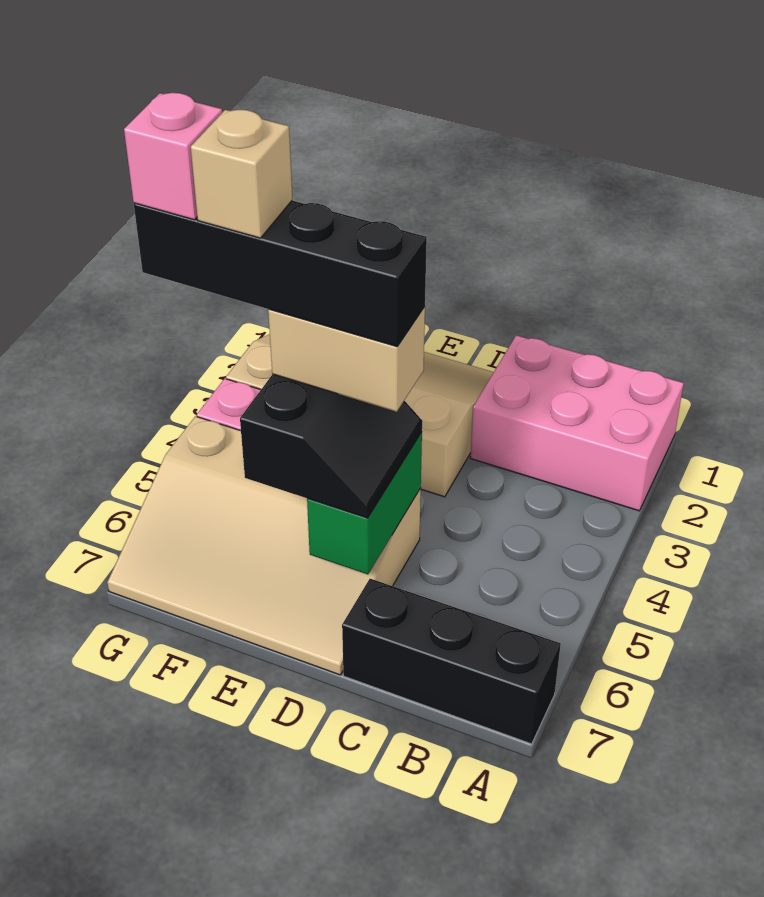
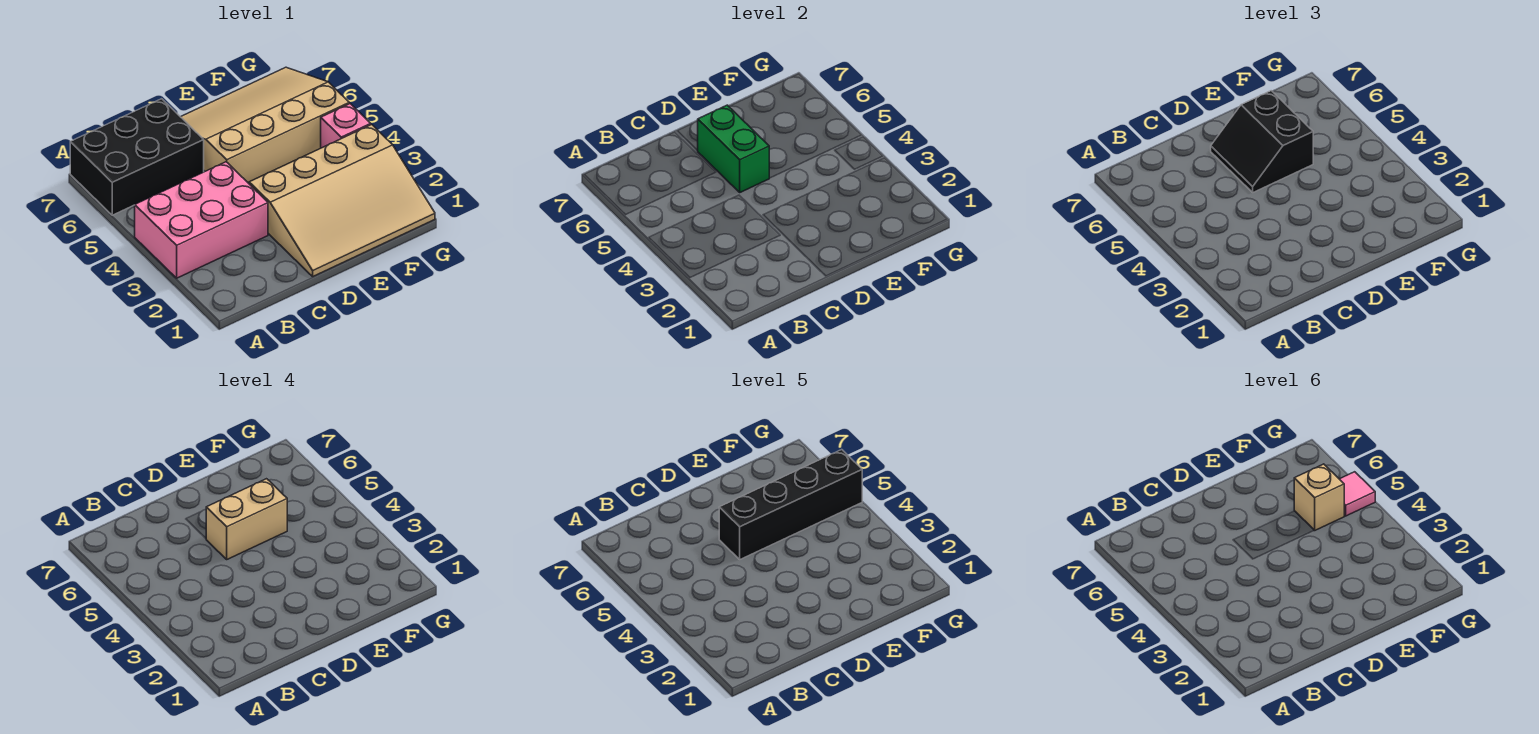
pink brick A1:C2 level 1 -> pink brick A3:C4 level 1
black brick A7:C7 level 1 -> black brick A6:C7 level 1
pink brick G5 level 6 -> pink tile G5 level 6

